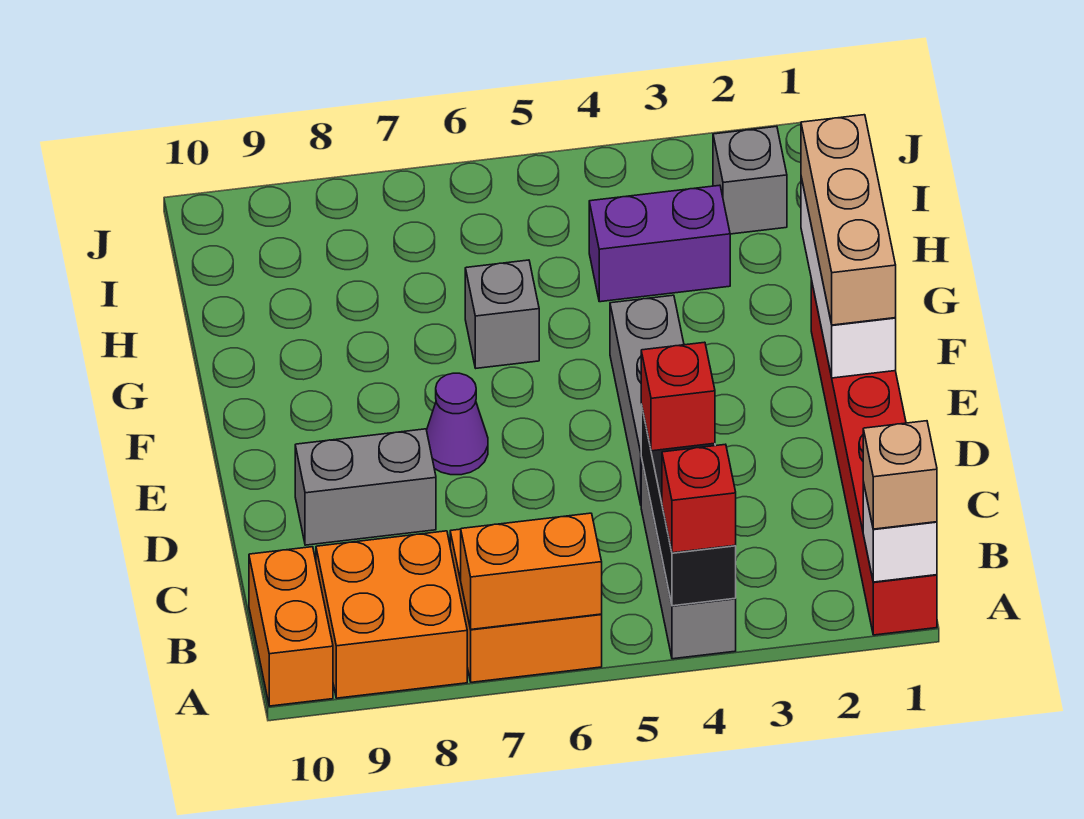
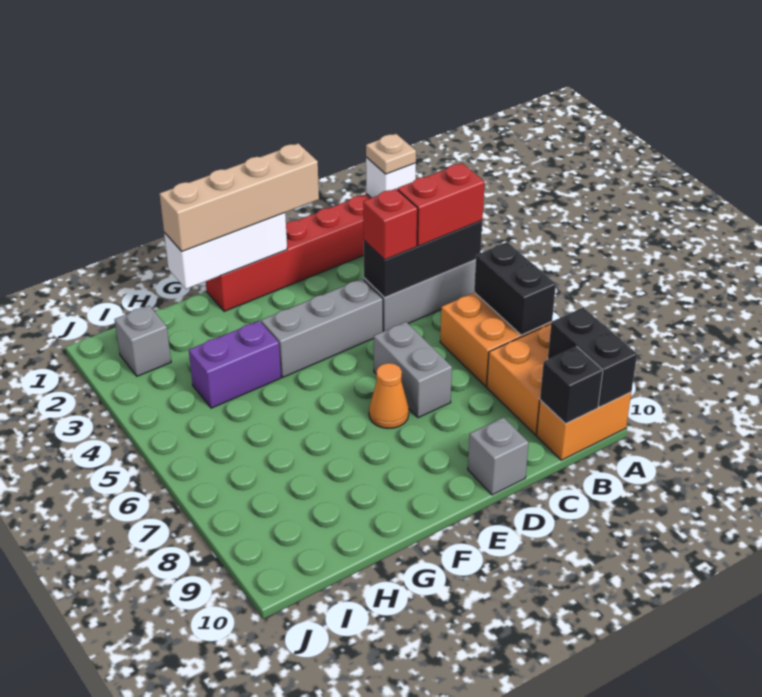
tan brick A1 level 3 -> tan plate A1 level 3
red brick A4 level 3 -> red brick A4:B4 level 3
orange brick A6:A7 level 2 -> black brick A6:A7 level 2
none -> black brick A9:A10 level 2
none -> black brick B10 level 2
grey brick D8:D9 level 1 -> grey brick D6:D7 level 1
tan brick E1:G1 level 3 -> tan brick D1:G1 level 3
purple cone E7 level 1 -> orange cone E7 level 1
grey brick G6 level 1 -> grey brick D10 level 1
purple brick H3:H4 level 1 -> purple brick G4:H4 level 1

